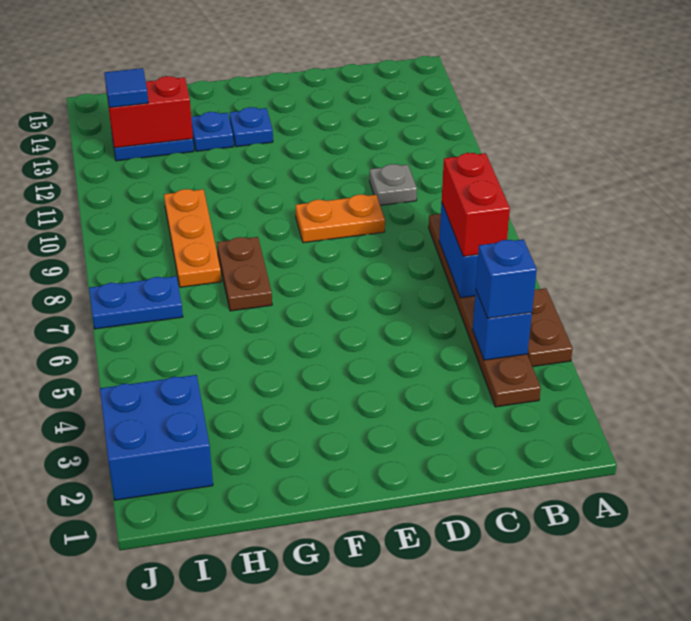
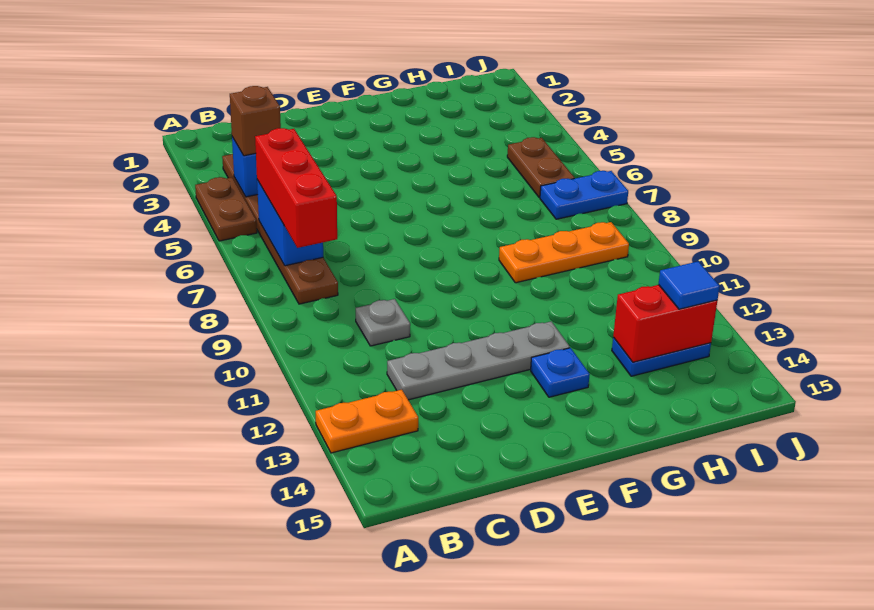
blue brick B4 level 3 -> brown brick B4 level 3
red brick B6:B7 level 3 -> red brick B6:B8 level 3
none -> grey plate C12:F12 level 1
orange plate D9:E9 level 1 -> orange plate A13:B13 level 1
brown plate G7:G8 level 1 -> brown plate I5:I6 level 1
blue plate G13 level 1 -> none
orange plate H8:H10 level 1 -> orange plate G9:I9 level 1
blue brick I2:J3 level 1 -> none

